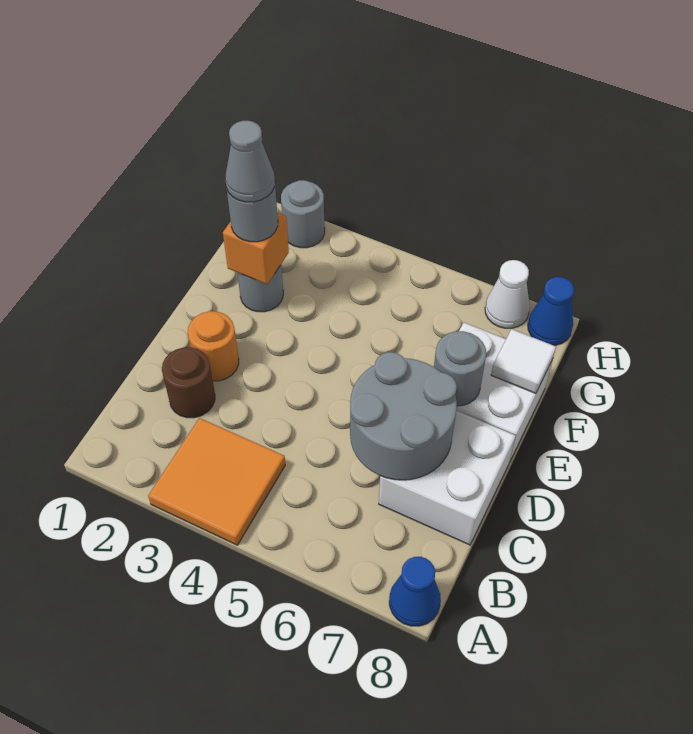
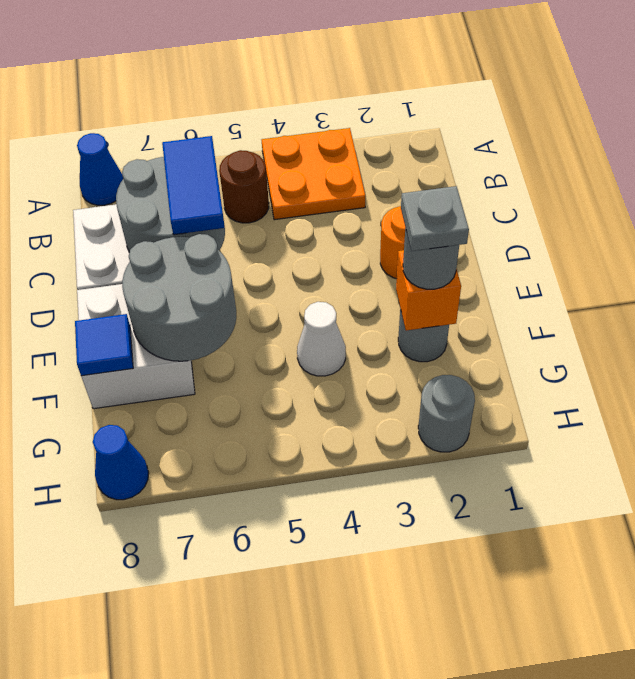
orange tile A3:B4 level 1 -> orange plate A3:B4 level 1
brown round brick C2 level 1 -> brown round brick B5 level 1
none -> blue tile C6:D6 level 3
grey round brick E7 level 2 -> grey round brick E6:F7 level 2
grey cone F2 level 4 -> grey plate F2 level 4
white tile F8 level 2 -> blue tile F8 level 2
white cone H7 level 1 -> white cone F4 level 1

